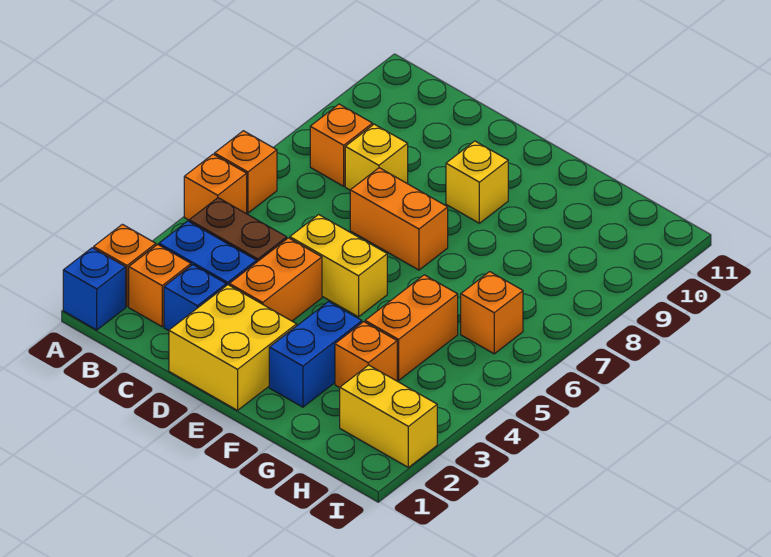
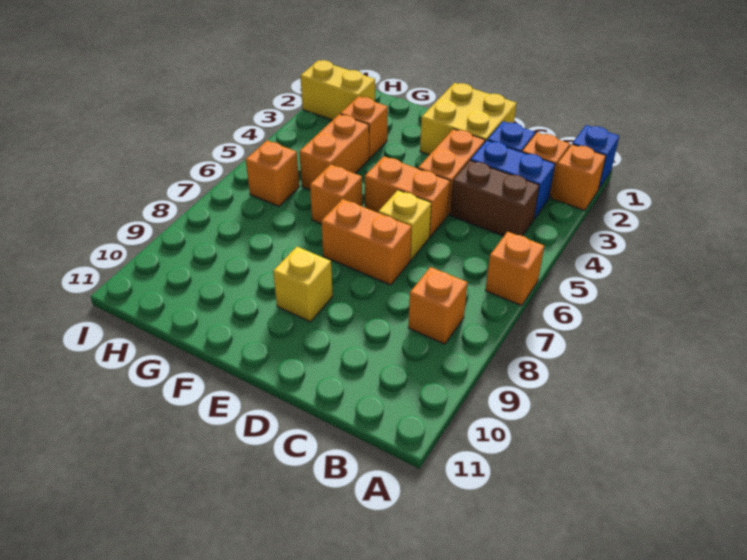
orange brick A5 level 1 -> orange brick F6 level 1
yellow brick C8 level 1 -> yellow brick D6 level 1
yellow brick D5:E5 level 1 -> orange brick D5:E5 level 1
blue brick F2:F3 level 1 -> none

